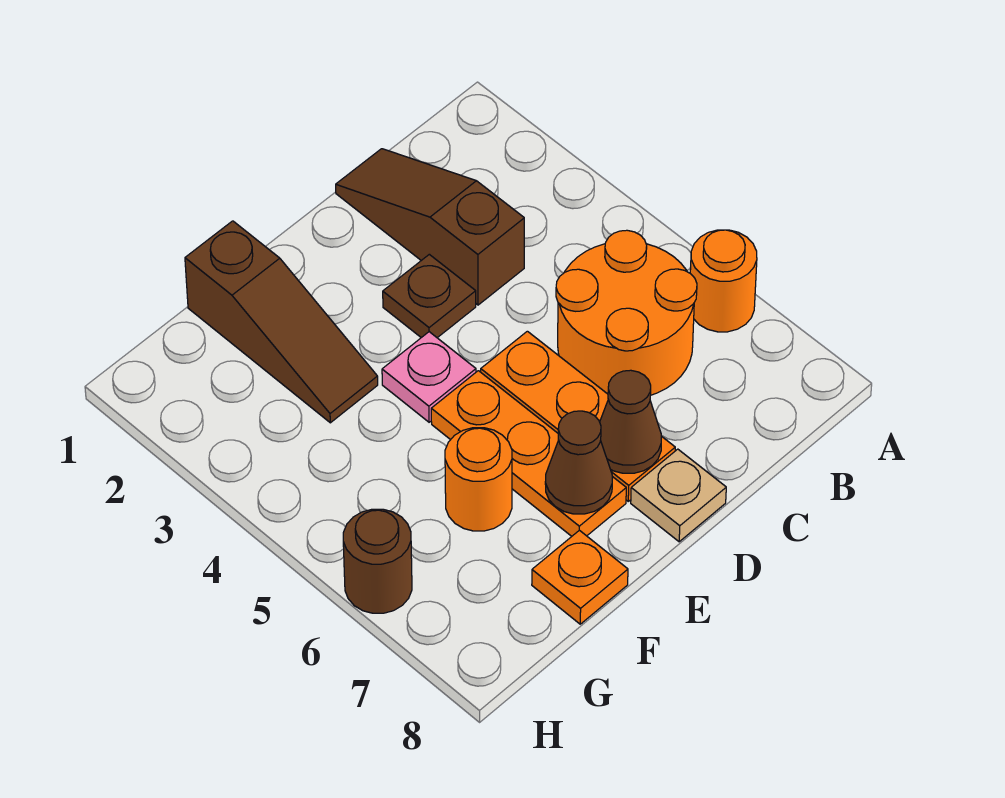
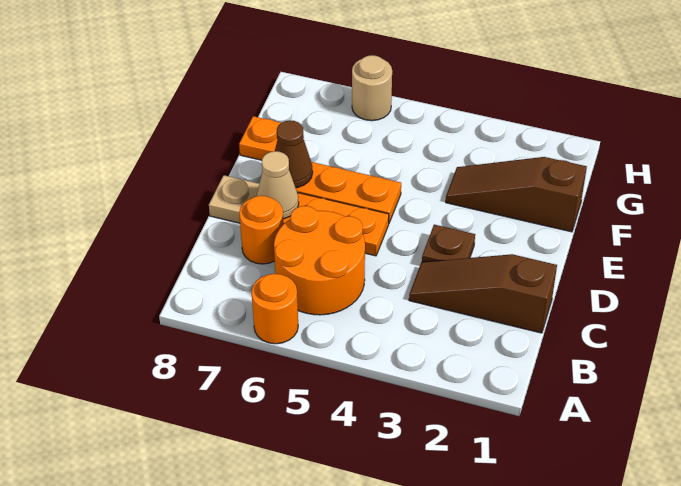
brown slope C1:C3 level 1 top 3 -> brown slope C1:C3 level 1 top 1
brown cone D7 level 2 -> tan cone D7 level 2
pink plate E4 level 1 -> none
orange round brick F6 level 1 -> orange round brick C7 level 1
brown round brick H6 level 1 -> tan round brick H6 level 1

